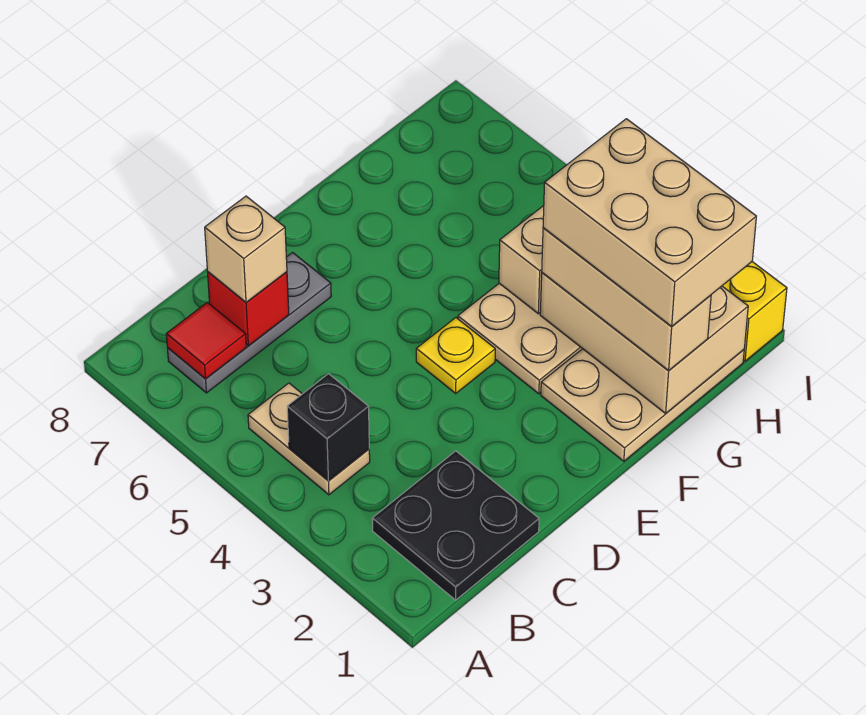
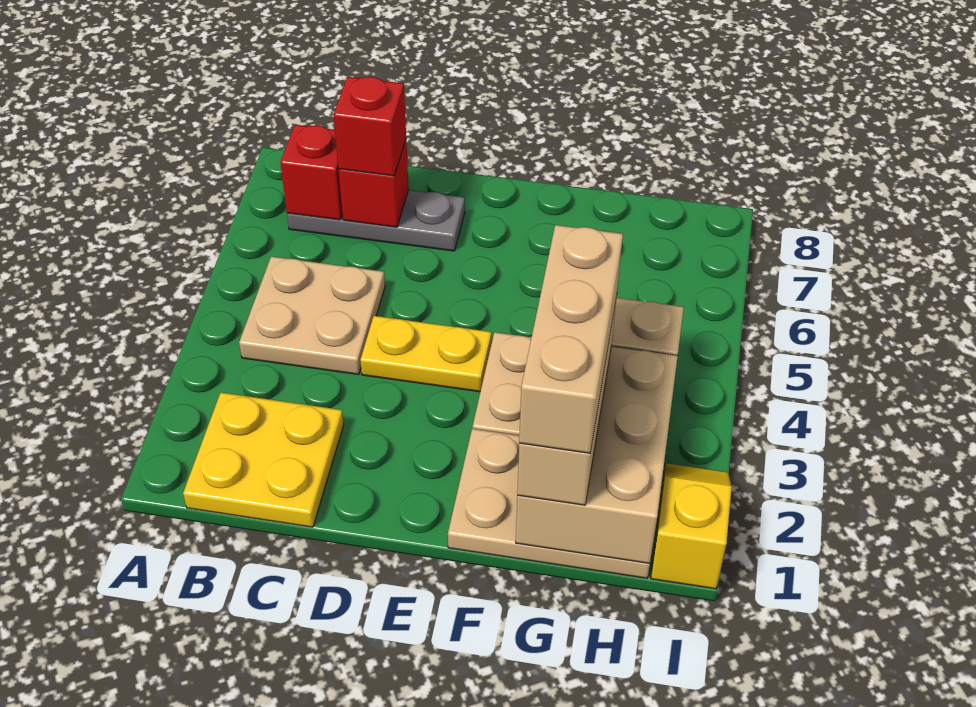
black plate B1:C2 level 1 -> yellow plate B1:C2 level 1
tan plate B4:B5 level 1 -> tan plate B4:C5 level 1
black brick B4 level 2 -> none
red tile B7 level 2 -> red brick B7 level 2
tan brick C7 level 3 -> red brick C7 level 3
yellow plate E4 level 1 -> yellow plate D4:E4 level 1
tan brick G1:H3 level 4 -> tan brick G1:G3 level 4

